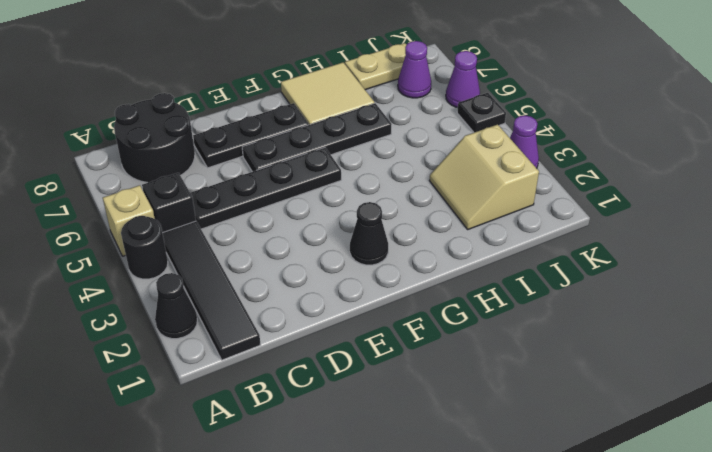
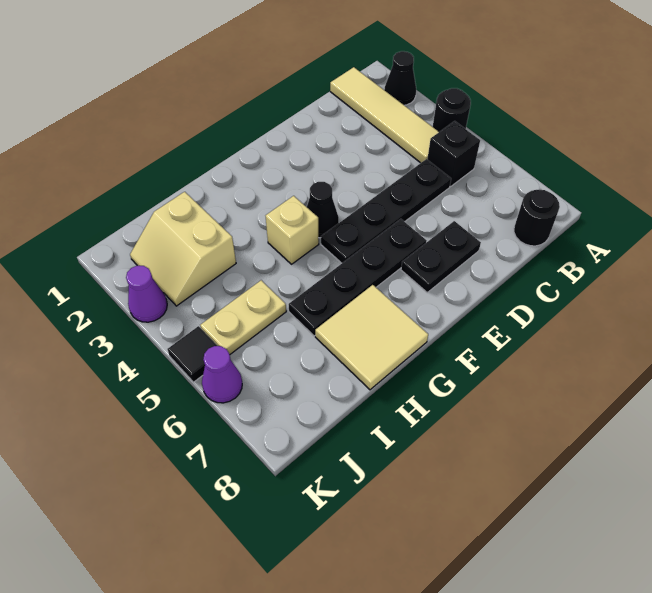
tan brick A5 level 1 -> tan brick G4 level 1
black tile B1:B4 level 1 -> tan tile B1:B4 level 1
black round brick B7:C8 level 1 -> black round brick B8 level 1
black plate D7:F7 level 1 -> black plate D7:E7 level 1
black cone F2 level 1 -> black cone F4 level 1
tan slope I2:J3 level 1 top J -> tan slope I2:J3 level 1 top I
tan plate I8:J8 level 1 -> tan plate I5:J5 level 1
purple cone J7 level 1 -> none
black plate K5 level 1 -> black tile K5 level 1

